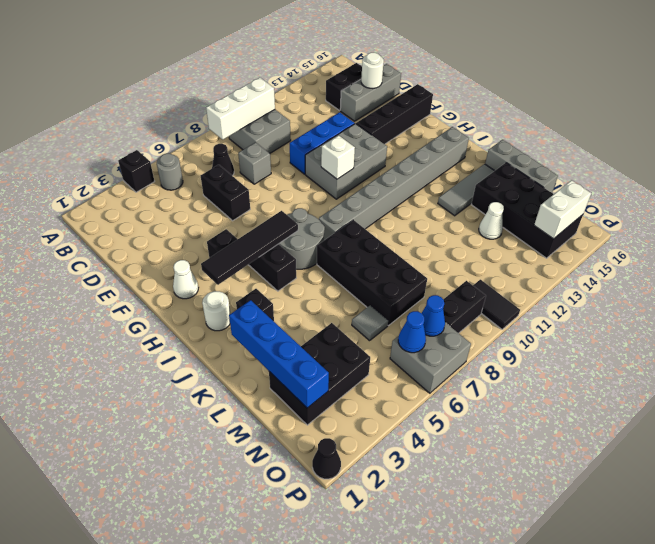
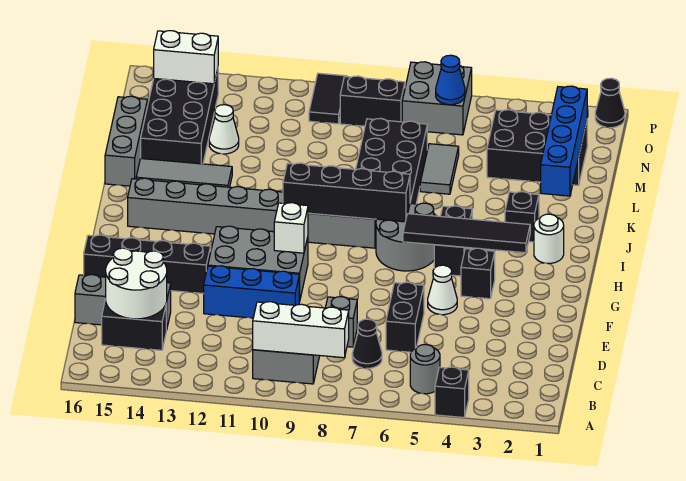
white round brick D15 level 2 -> white round brick C14:D15 level 2
white cone G2 level 1 -> white cone F5 level 1
none -> black brick I7:I10 level 2
grey tile M6 level 1 -> grey tile L6:M6 level 1
blue cone O7 level 2 -> none

